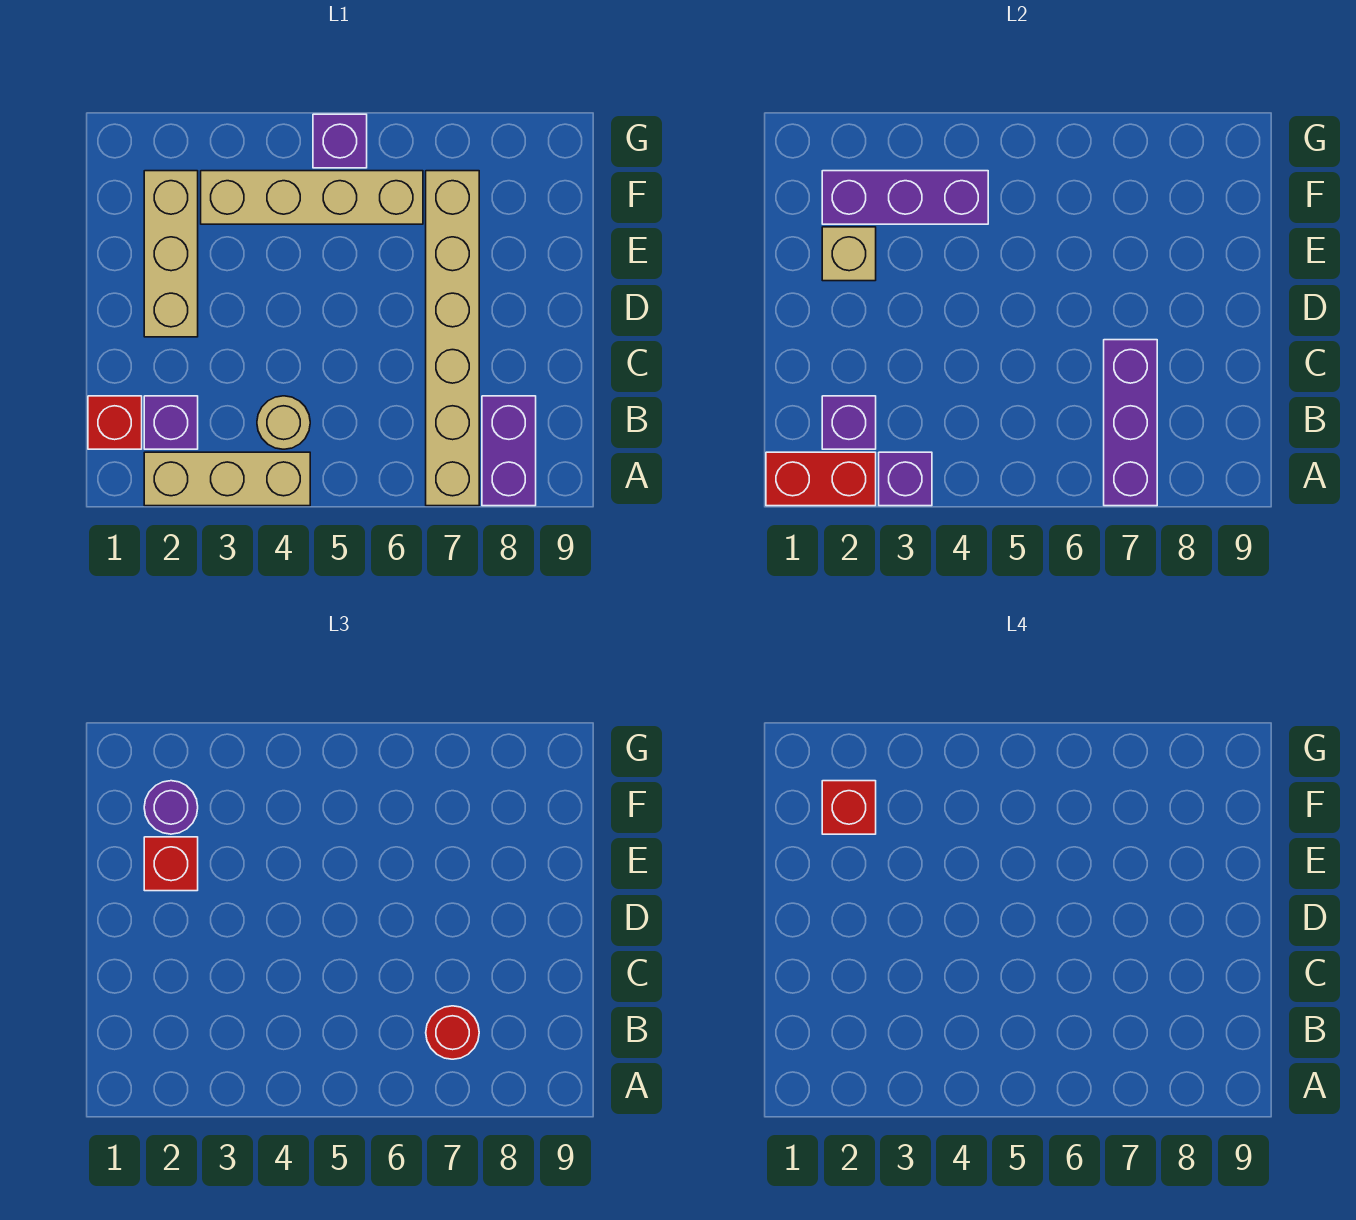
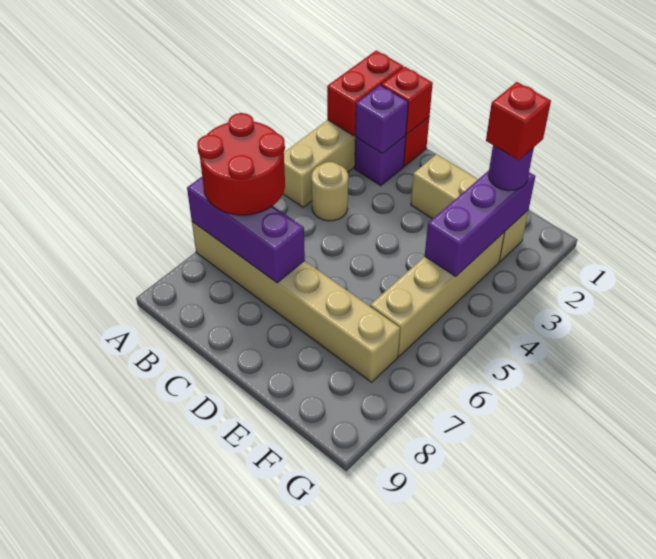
purple brick A3 level 2 -> none
purple brick A8:B8 level 1 -> none
red round brick B7 level 3 -> red round brick A6:B7 level 3
tan brick E2 level 2 -> none
red brick E2 level 3 -> red brick B1 level 2
purple brick G5 level 1 -> none

